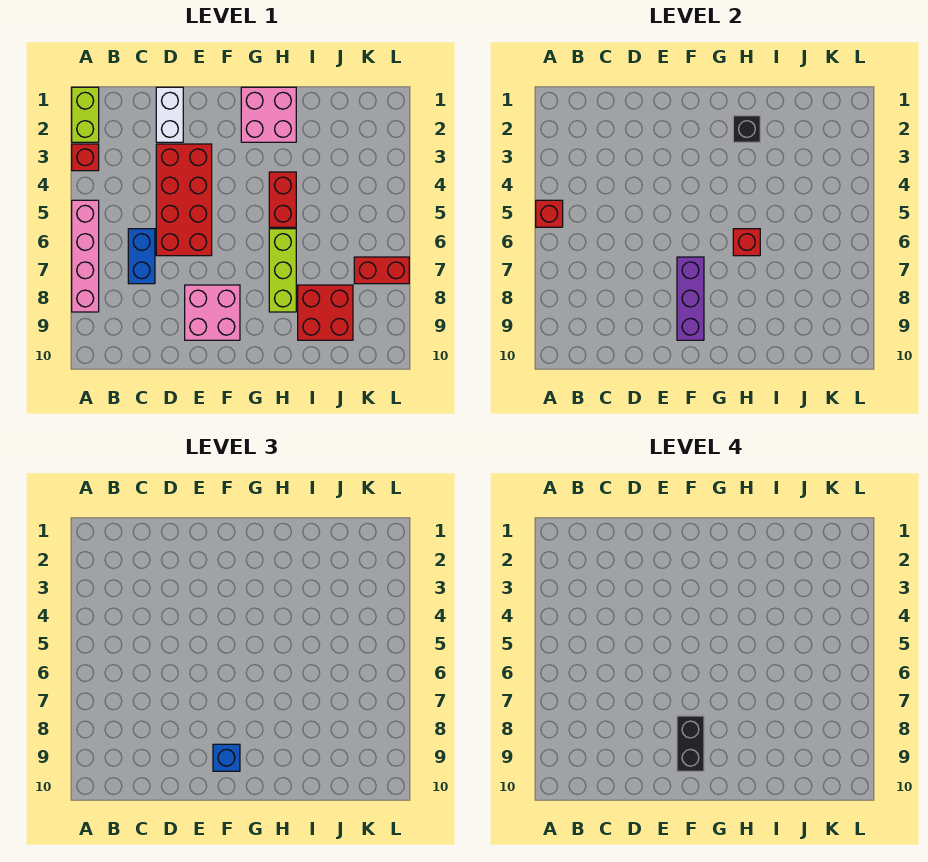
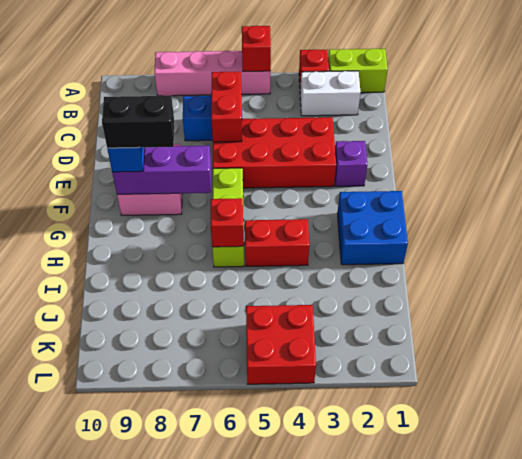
white brick D1:D2 level 1 -> white brick B2:B3 level 1
none -> purple brick E2 level 1
pink brick G1:H2 level 1 -> blue brick G1:H2 level 1
black brick H2 level 2 -> none
lime brick H6:H8 level 1 -> lime brick F6:H6 level 1
red brick I8:J9 level 1 -> red brick K4:L5 level 1
red brick K7:L7 level 1 -> red brick C6:D6 level 2

